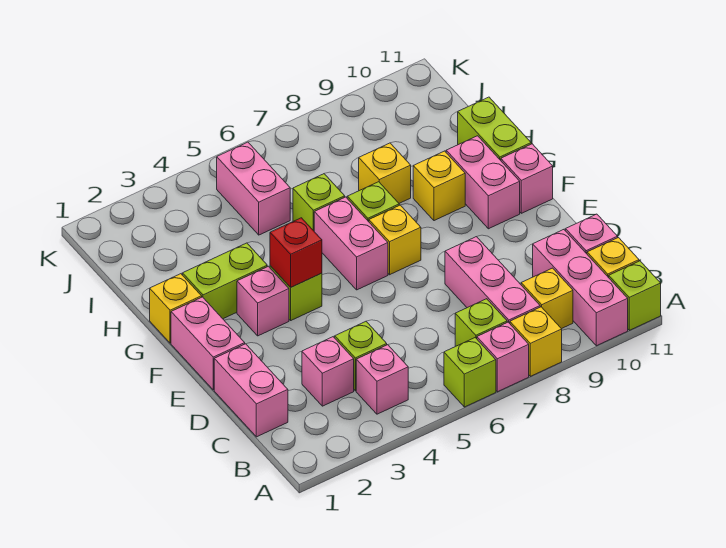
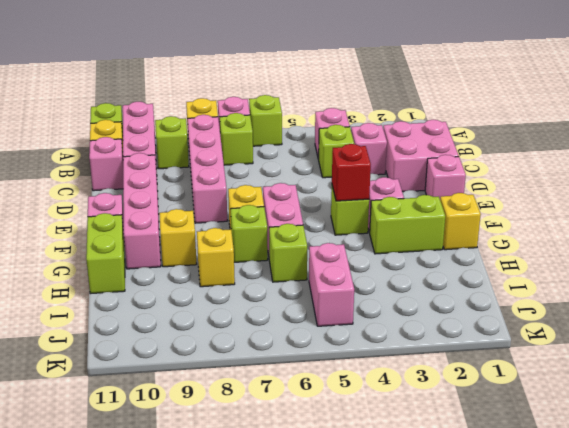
pink brick B8:D8 level 1 -> pink brick B8:E8 level 1
yellow brick B9 level 1 -> lime brick B9 level 1
pink brick C1:D1 level 1 -> pink brick C1:D2 level 1
pink brick E1:F1 level 1 -> pink brick E1 level 1
pink brick F10:G10 level 1 -> pink brick D10:G10 level 1

